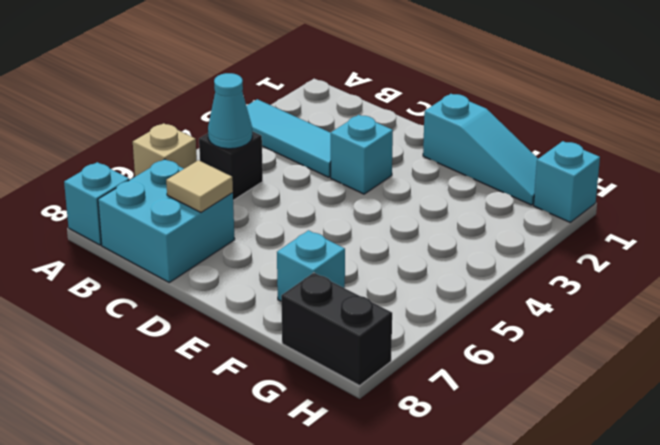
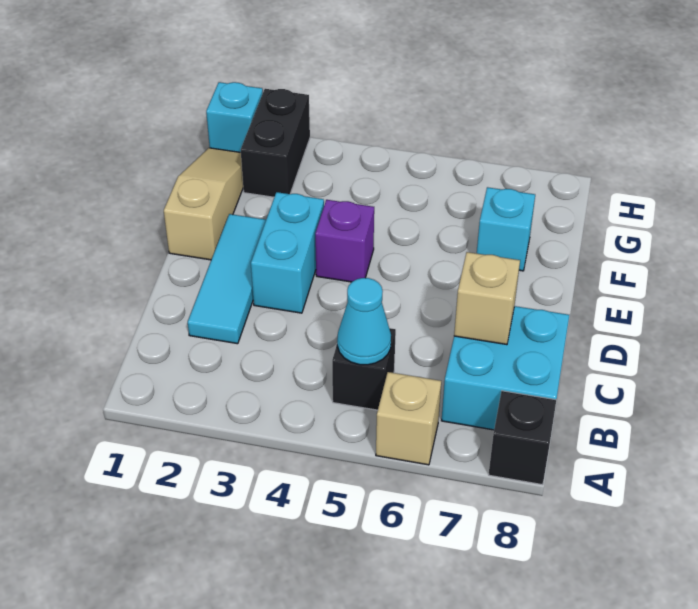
cyan tile A3:C3 level 1 -> cyan tile C2:E2 level 1
cyan brick A8 level 1 -> black brick A8 level 1
tan tile C7 level 2 -> tan brick C7 level 2
cyan brick D3 level 1 -> cyan brick D3:E3 level 1
cyan slope E1:G1 level 1 top E -> tan slope E1:G1 level 1 top E
none -> purple brick E4 level 1
black brick G8:H8 level 1 -> black brick G2:H2 level 1

